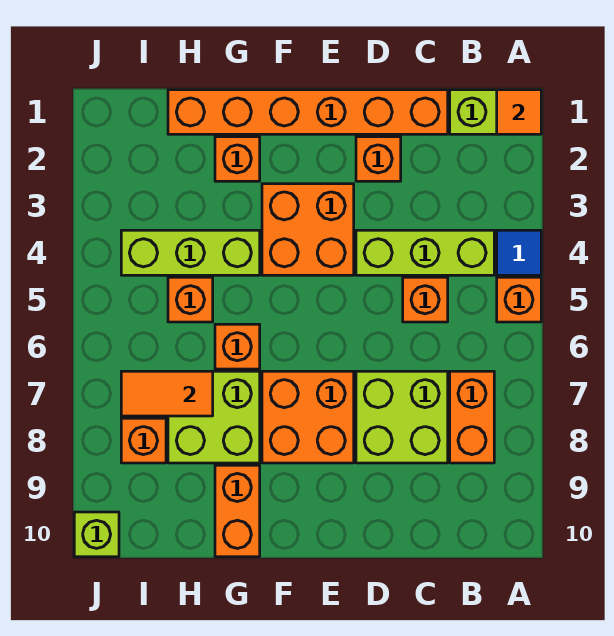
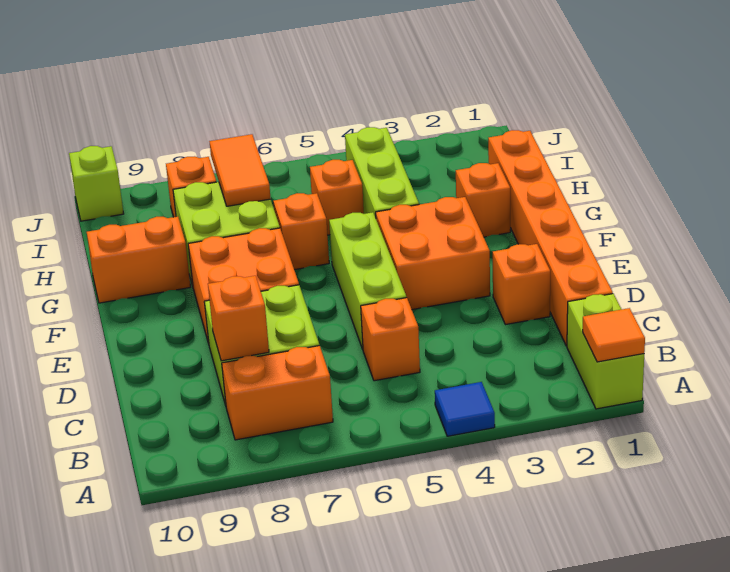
orange brick A5 level 1 -> orange brick C8 level 2
lime brick B4:D4 level 1 -> lime brick D5:F5 level 1

